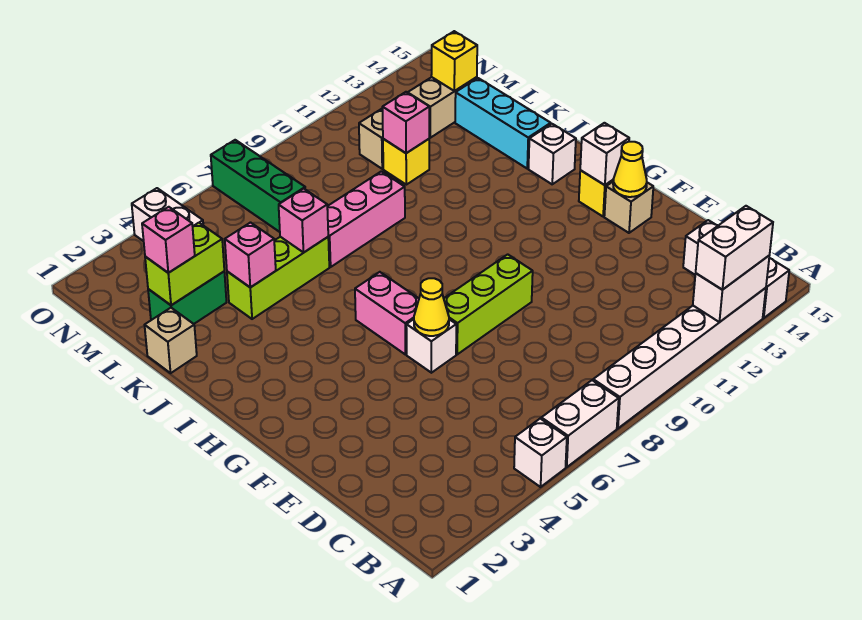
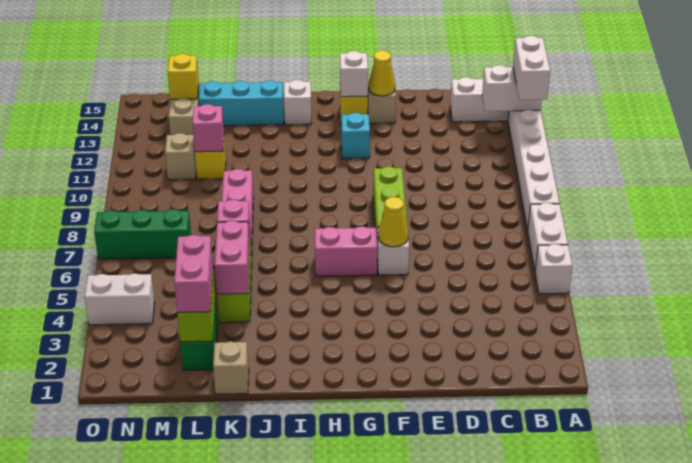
white brick A12:A13 level 2 -> white brick A13:B13 level 2
none -> cyan brick G12 level 1
pink brick K4 level 2 -> pink brick K4:K5 level 2
pink brick L2 level 3 -> pink brick L2:L3 level 3

